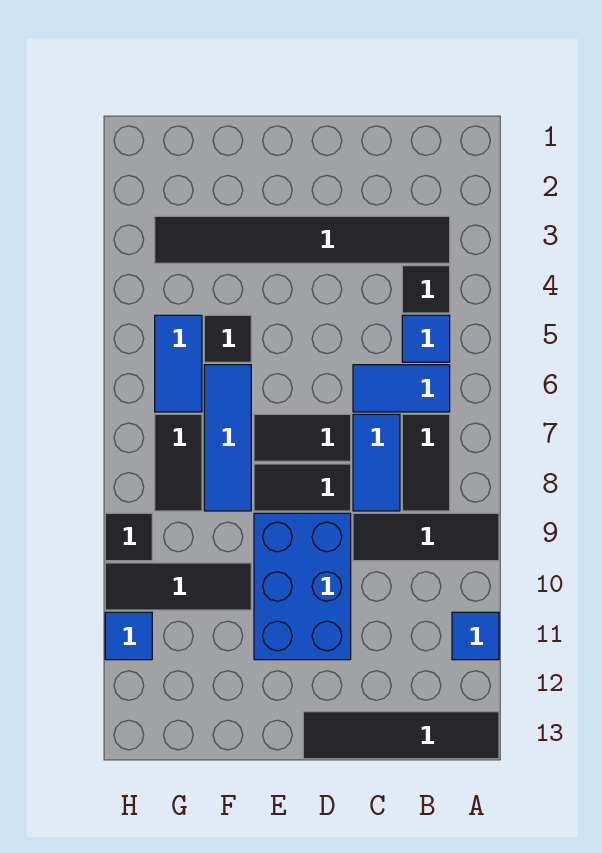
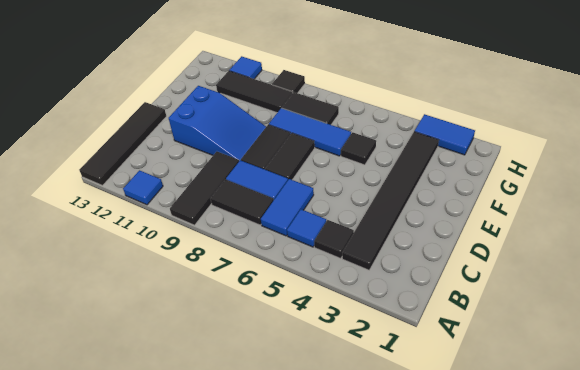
blue brick D9:E11 level 1 -> blue slope D9:E11 level 1 top 11
black tile F10:H10 level 1 -> black tile G9:G11 level 1
blue tile G5:G6 level 1 -> blue tile H2:H3 level 1

